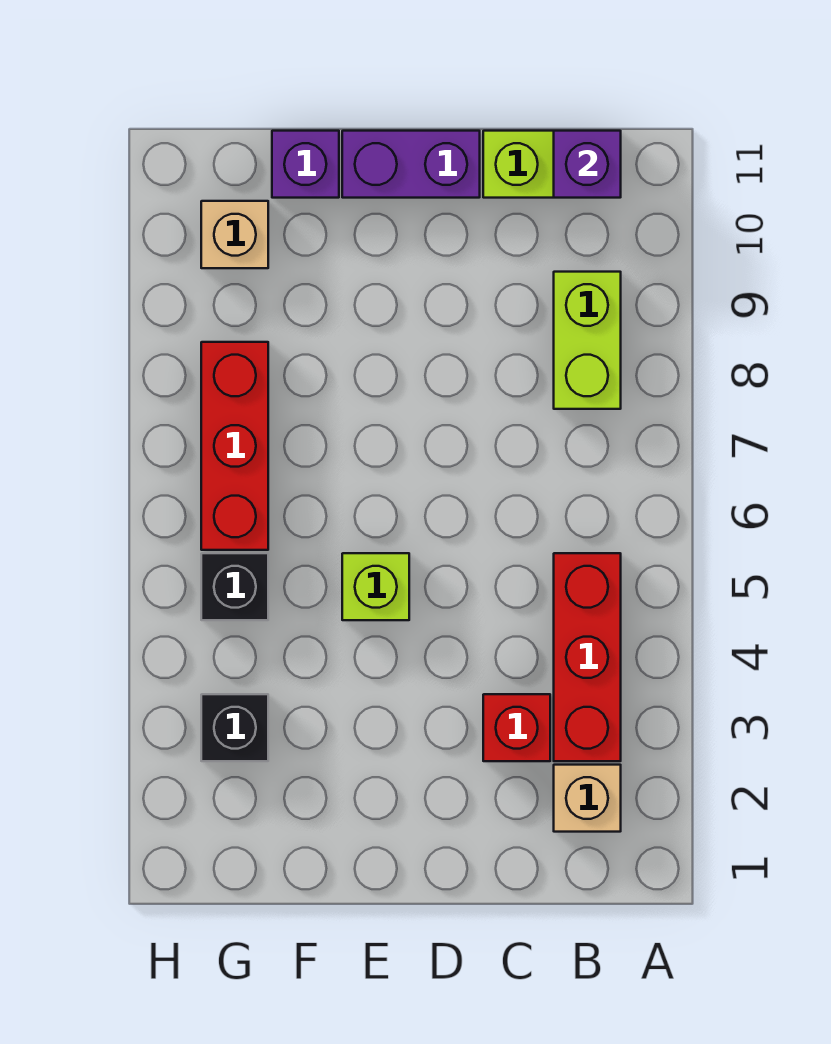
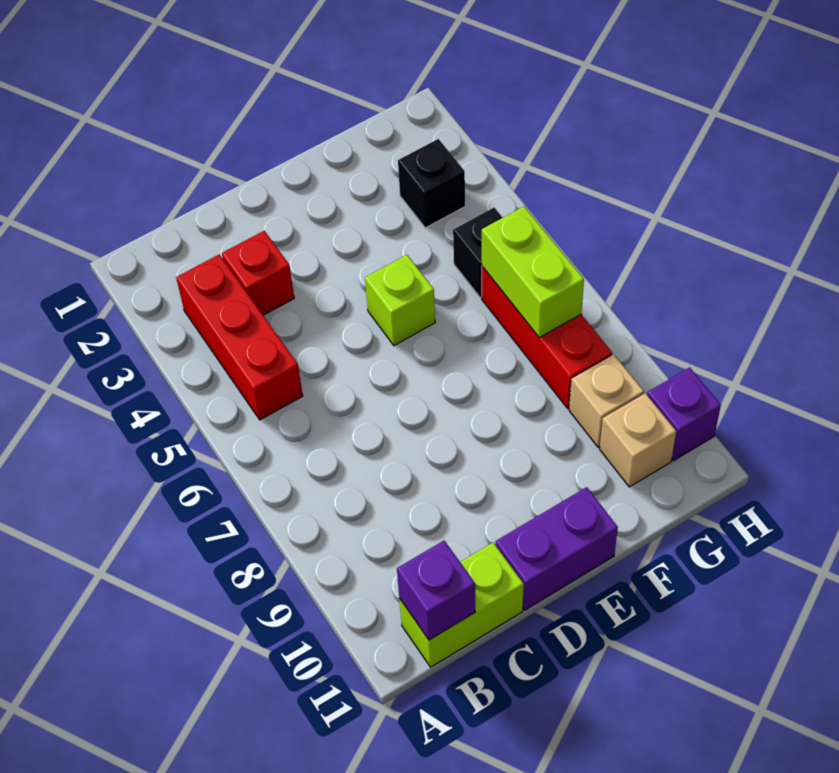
tan brick B2 level 1 -> tan brick G9 level 1
lime brick B8:B9 level 1 -> lime brick G6:G7 level 2
purple brick F11 level 1 -> purple brick H10 level 1

